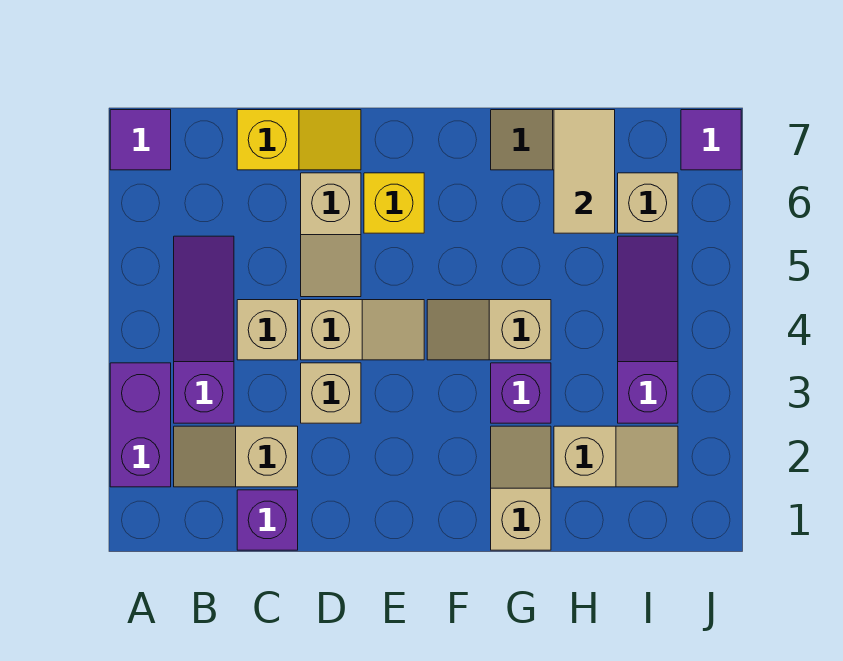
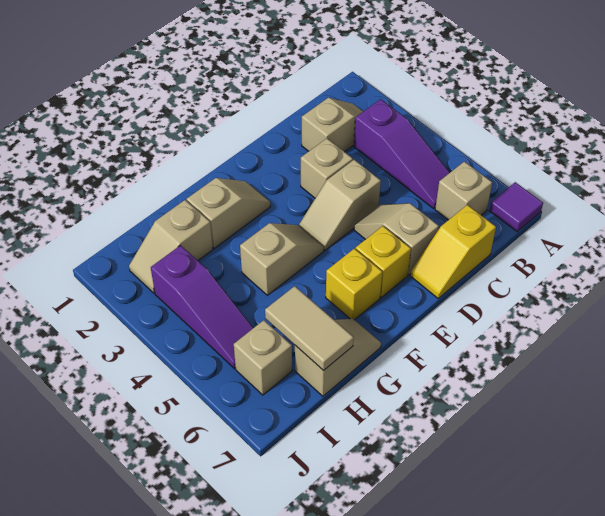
purple brick A2:A3 level 1 -> none
purple brick C1 level 1 -> none
tan brick C4 level 1 -> tan brick B6 level 1
none -> yellow brick F6 level 1
tan slope G1:G2 level 1 top 1 -> tan slope F2:G2 level 1 top G
purple brick G3 level 1 -> none
purple tile J7 level 1 -> none

